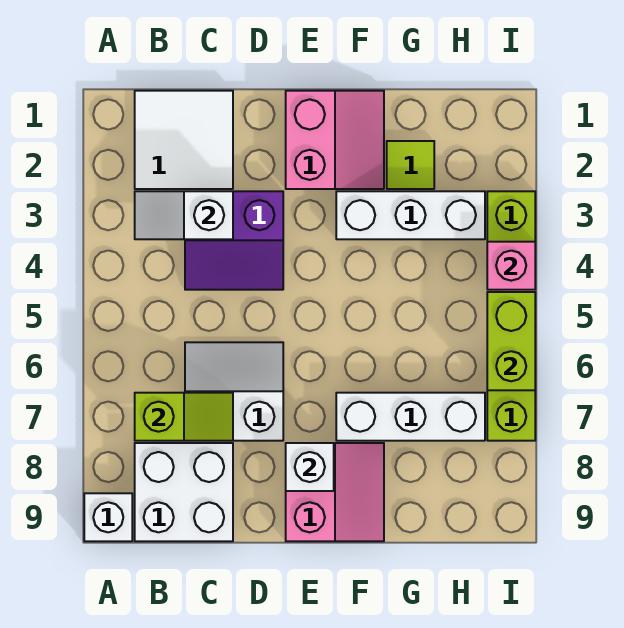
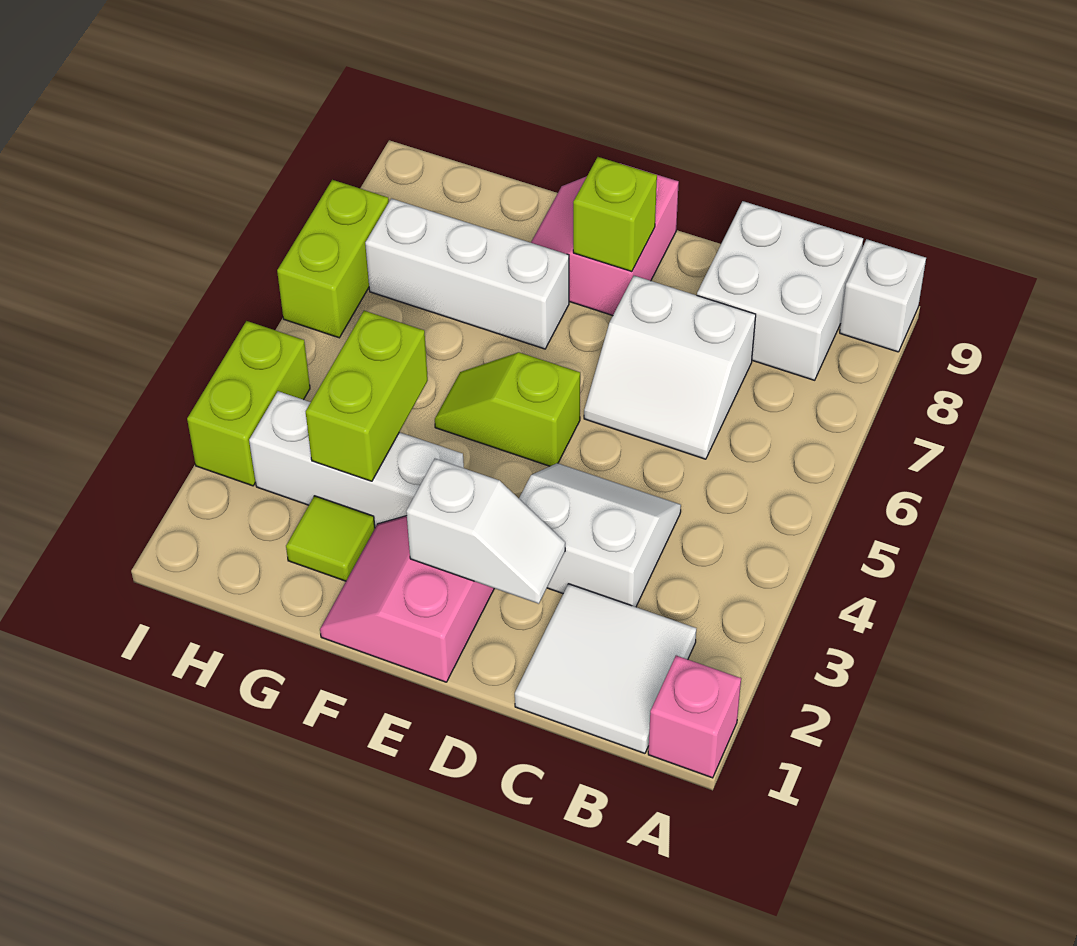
white slope B3:C3 level 2 top C -> white slope D2:E2 level 2 top E
lime slope B7:C7 level 2 top B -> lime slope E5:F5 level 1 top E
purple slope C3:D4 level 1 top 3 -> white slope C3:D4 level 1 top 3
white brick E8 level 2 -> lime brick E8 level 2
pink brick I4 level 2 -> pink brick A1 level 1
lime brick I5:I6 level 2 -> lime brick G3:G4 level 2

